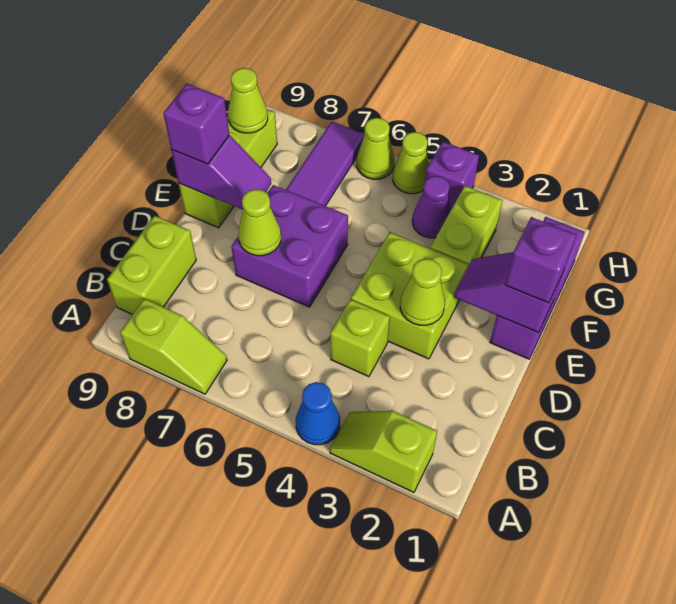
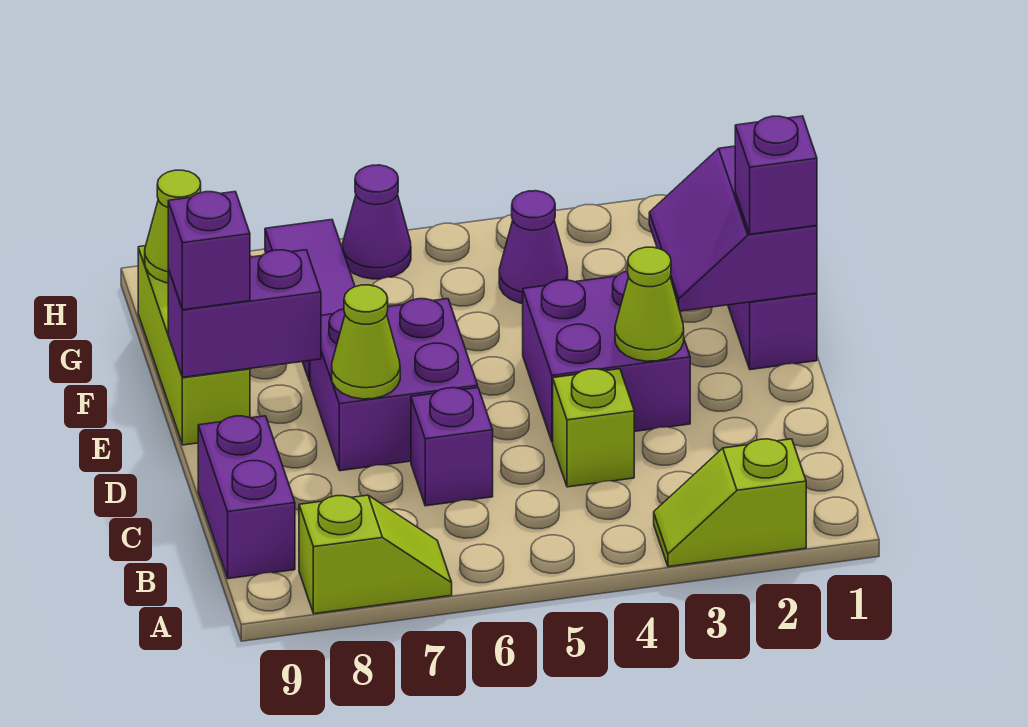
blue cone A4 level 1 -> none
lime brick B9:C9 level 1 -> purple brick B9:C9 level 1
lime brick D3:E4 level 1 -> purple brick D3:E4 level 1
purple slope E1:E2 level 2 top 1 -> purple slope E1:F2 level 2 top 1
purple slope E8:E9 level 2 top 9 -> purple brick E8:E9 level 2
lime brick F3:G3 level 1 -> none
purple brick H4 level 1 -> purple brick C6 level 1
lime cone H5 level 1 -> none
lime cone H6 level 1 -> purple cone H6 level 1

